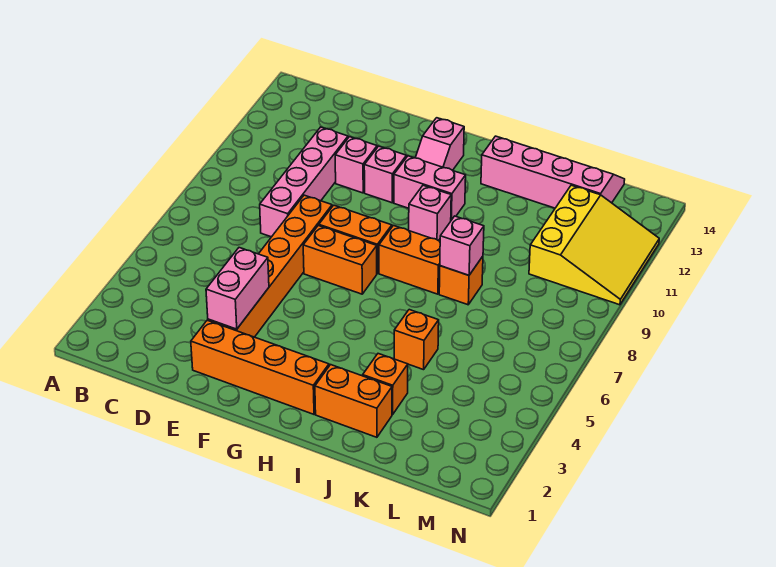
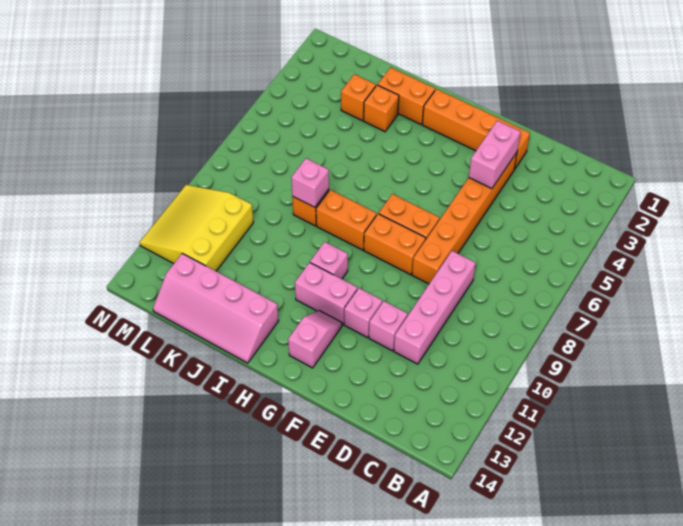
orange brick J5 level 1 -> orange brick K3 level 1

